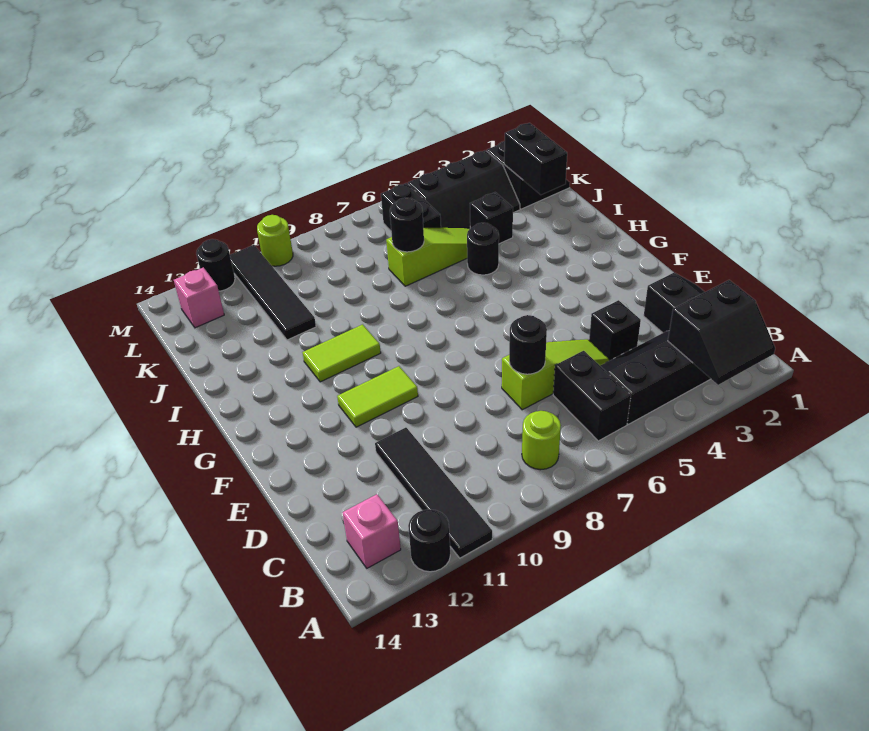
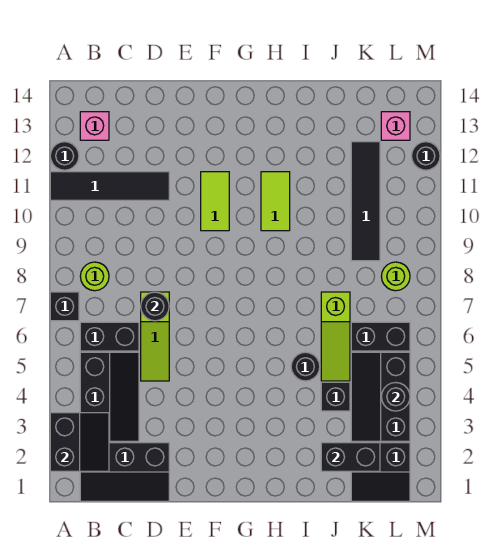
black slope A2:B3 level 2 top B -> black slope A2:B3 level 2 top A
black brick D4 level 1 -> black brick A7 level 1
black round brick J7 level 2 -> black round brick L4 level 2
black tile J11:M11 level 1 -> black tile K9:K12 level 1
lime round brick M10 level 1 -> lime round brick L8 level 1

